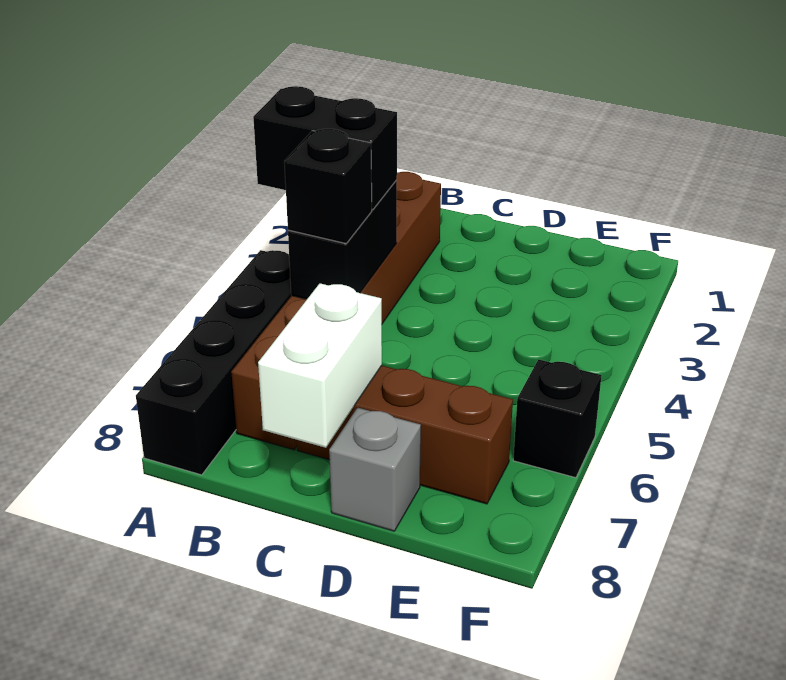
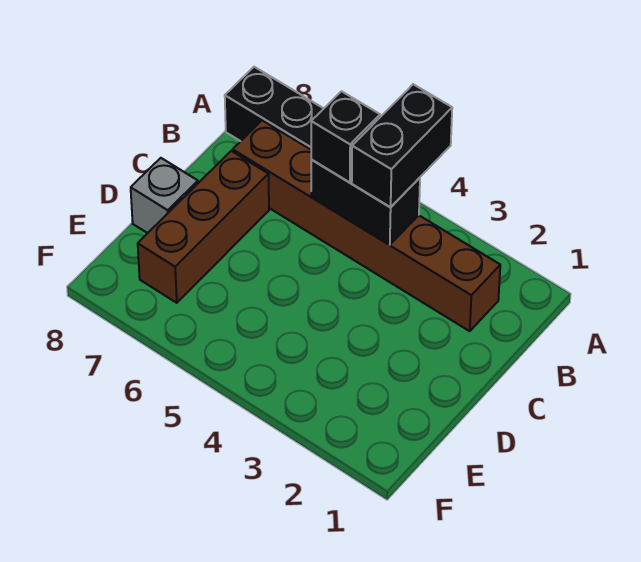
white brick C7:C8 level 2 -> none
black brick F6 level 1 -> none

